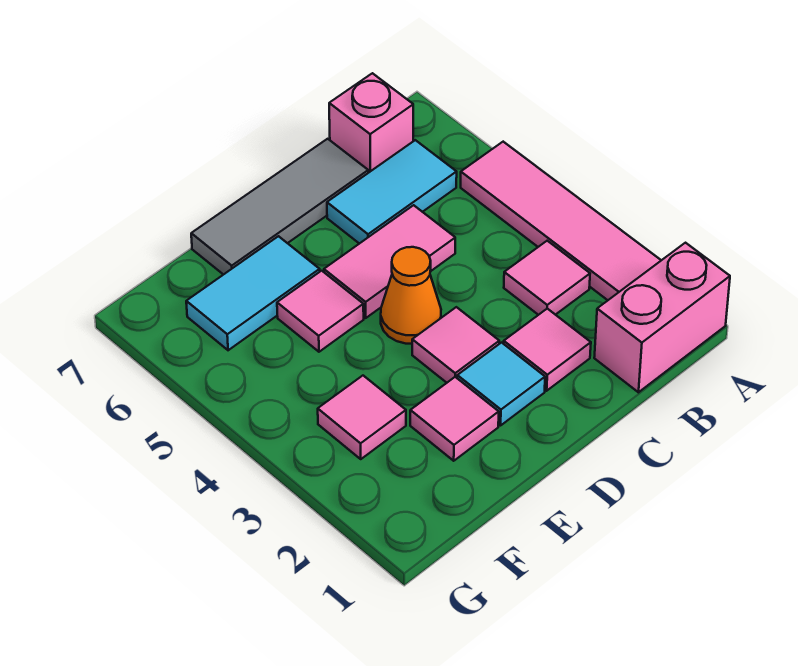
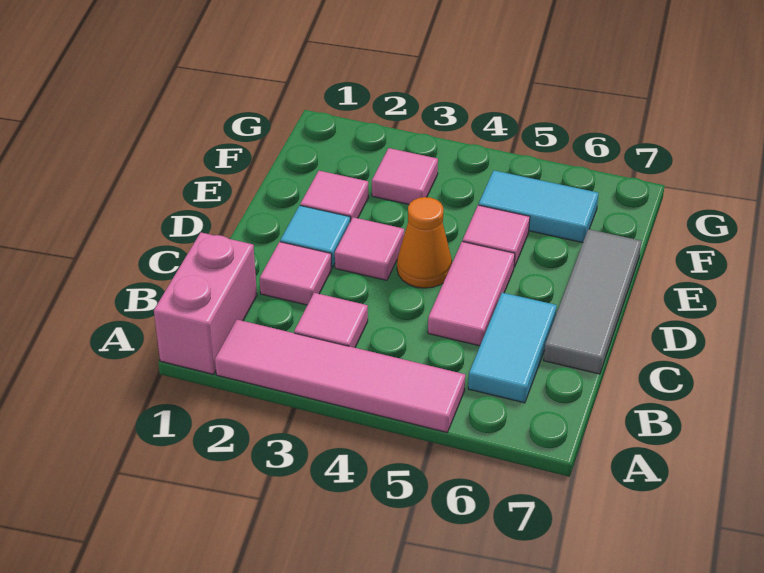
pink brick B7 level 1 -> none
cyan tile E6:F6 level 1 -> cyan tile F5:F6 level 1

